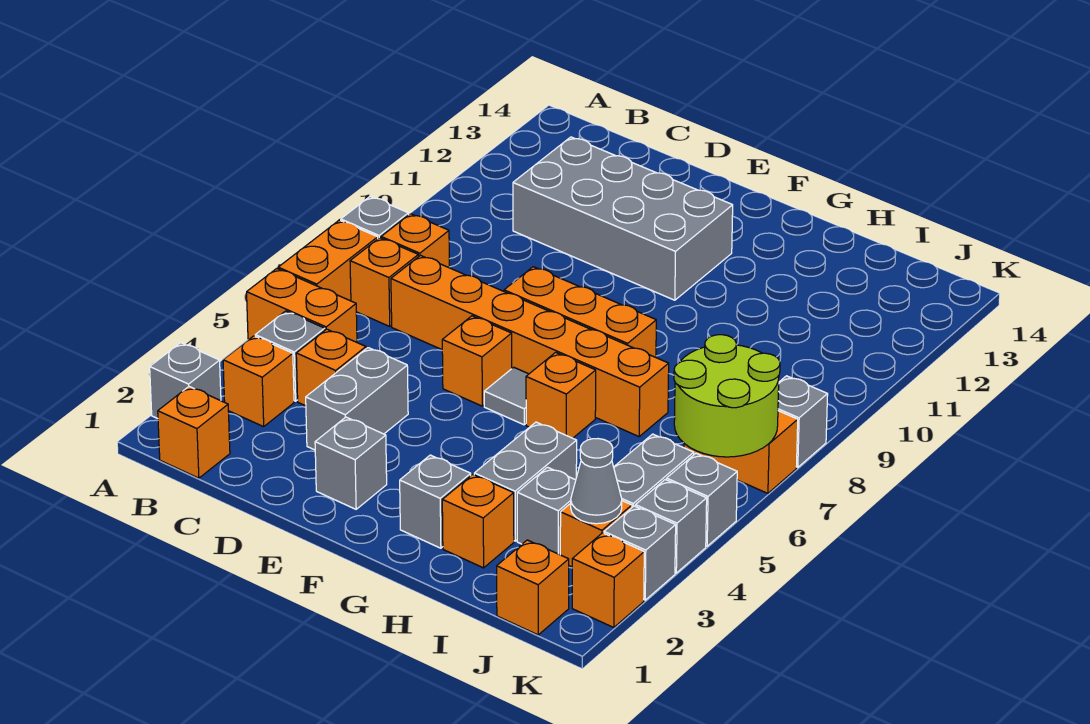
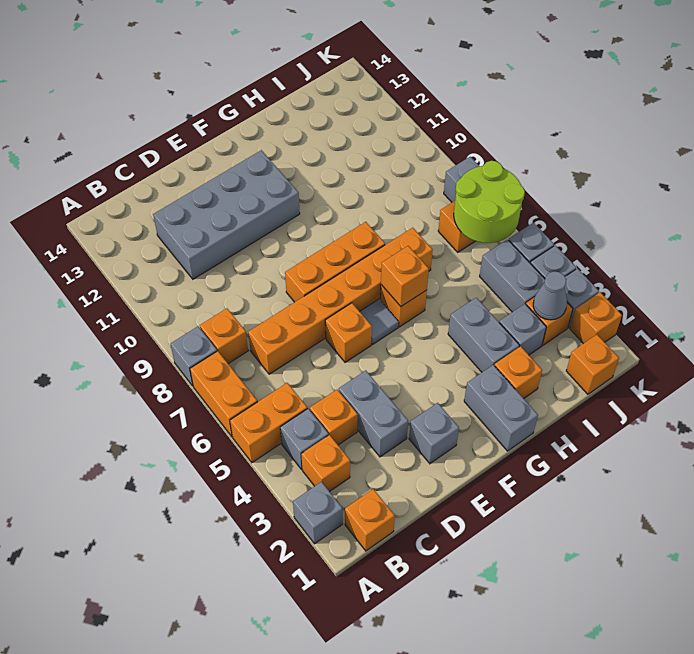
orange brick B7 level 1 -> orange brick G6 level 2
grey brick G2 level 1 -> grey brick G1:G2 level 1

